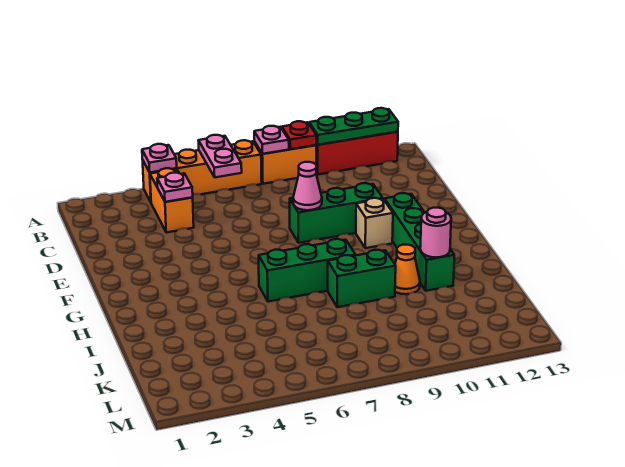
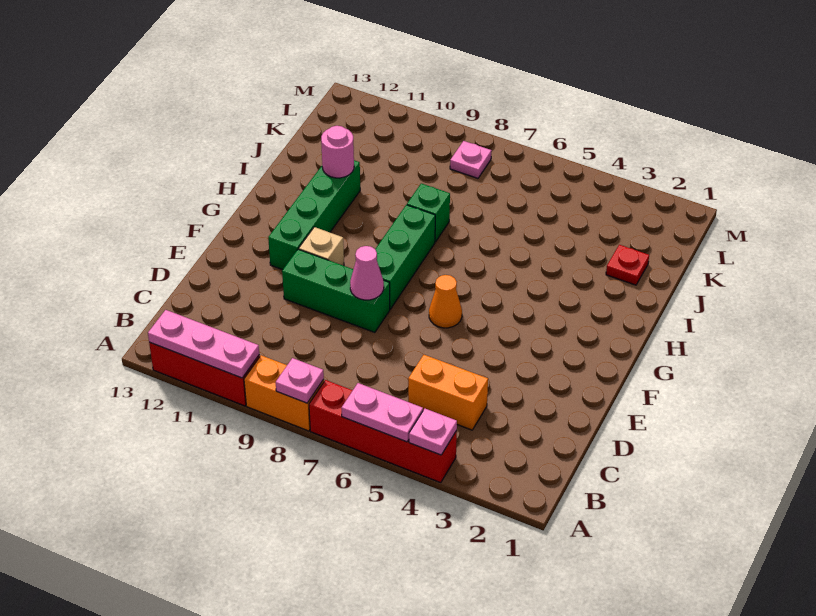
orange brick A4:A7 level 1 -> red brick A4:A7 level 1
pink plate A6:B6 level 2 -> pink plate A5:A6 level 2
red plate A9 level 2 -> red plate J2 level 1
green plate A10:A12 level 2 -> pink plate A10:A12 level 2
orange brick B4:C4 level 1 -> orange brick C4:C5 level 1
pink plate C4 level 2 -> pink plate L8 level 1
green brick H6:H8 level 1 -> green brick F8:H8 level 1
green brick I8:I9 level 1 -> green brick I8 level 1
orange cone I10 level 1 -> orange cone F6 level 1

